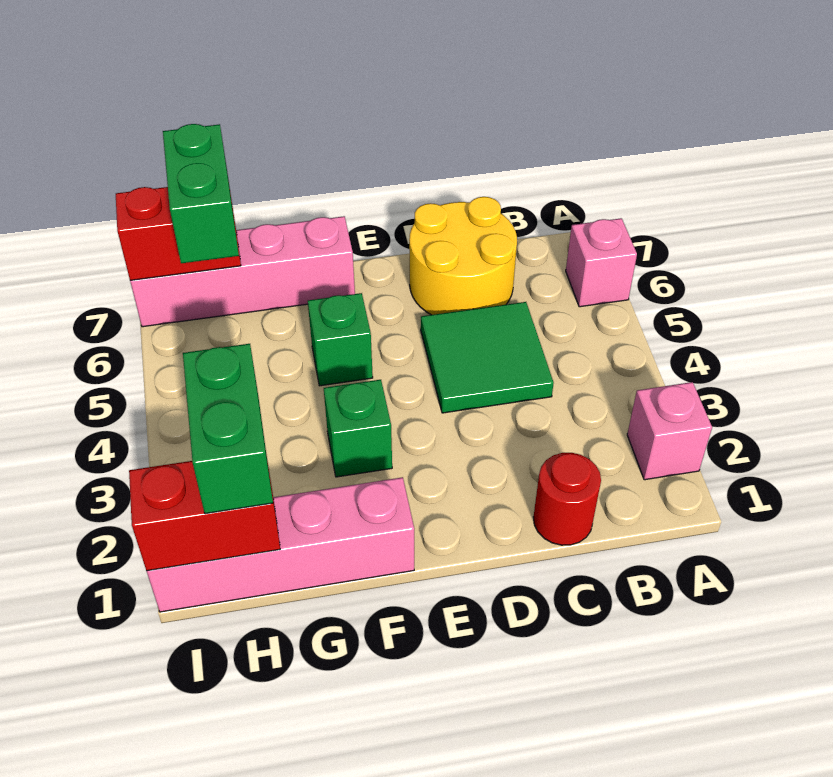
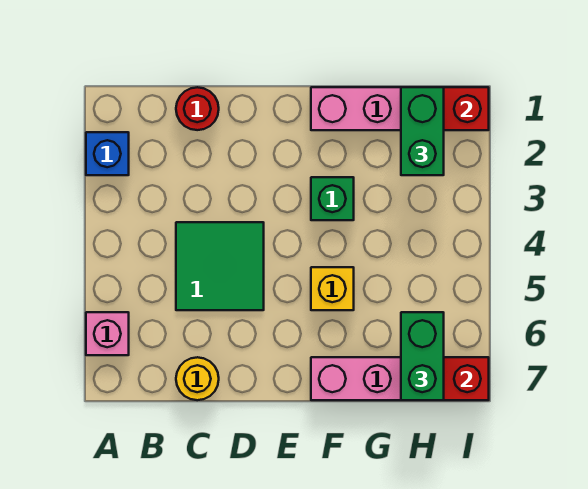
pink brick A2 level 1 -> blue brick A2 level 1
yellow round brick C6:D7 level 1 -> yellow round brick C7 level 1
green brick F5 level 1 -> yellow brick F5 level 1

